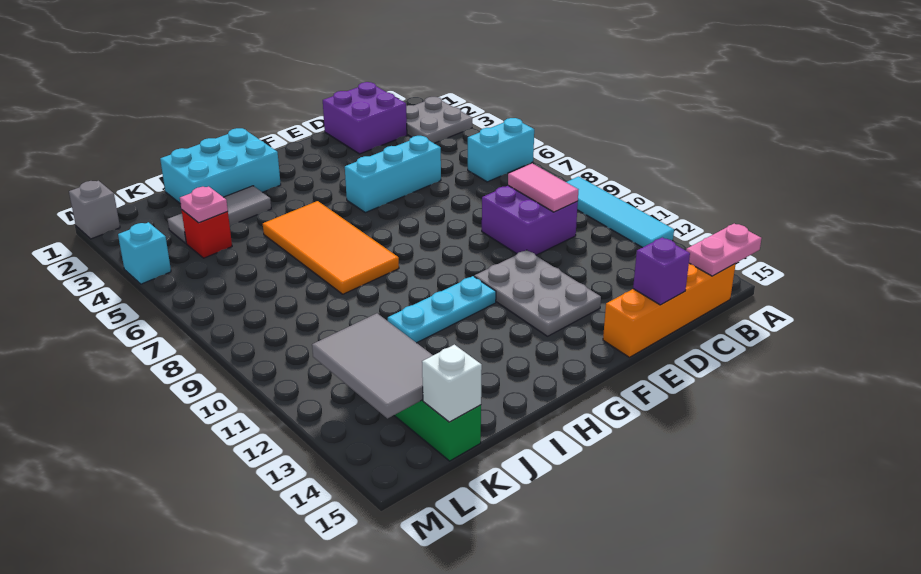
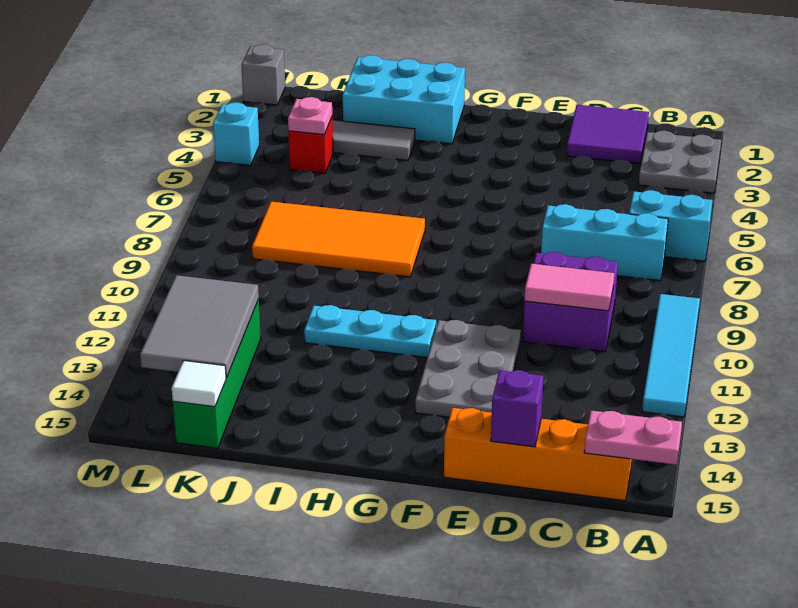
purple brick C1:D2 level 1 -> purple tile C1:D2 level 1
pink tile C9:C10 level 2 -> pink tile C10:D10 level 2
cyan brick D5:F5 level 1 -> cyan brick B7:D7 level 1
orange tile H5:I8 level 1 -> orange tile H7:K8 level 1
white brick K15 level 2 -> white tile K15 level 2

